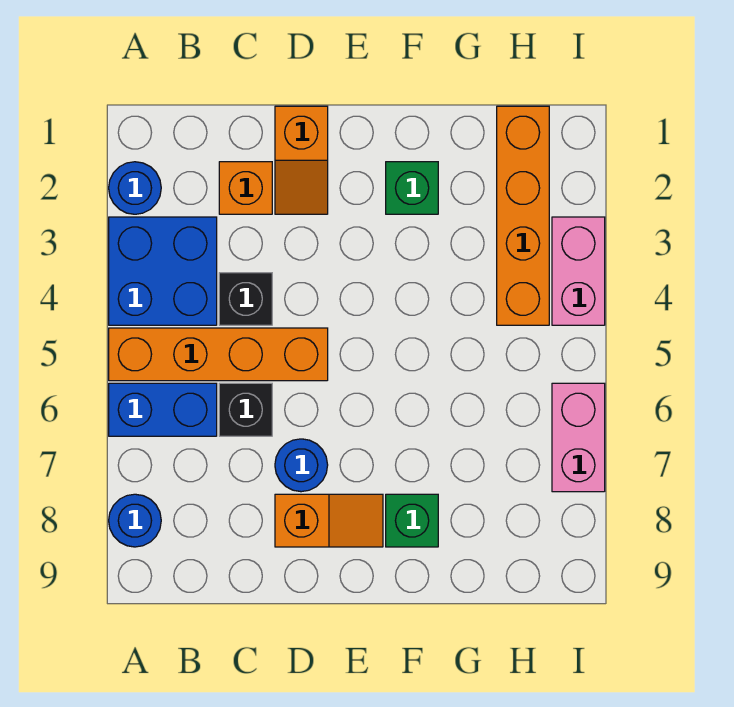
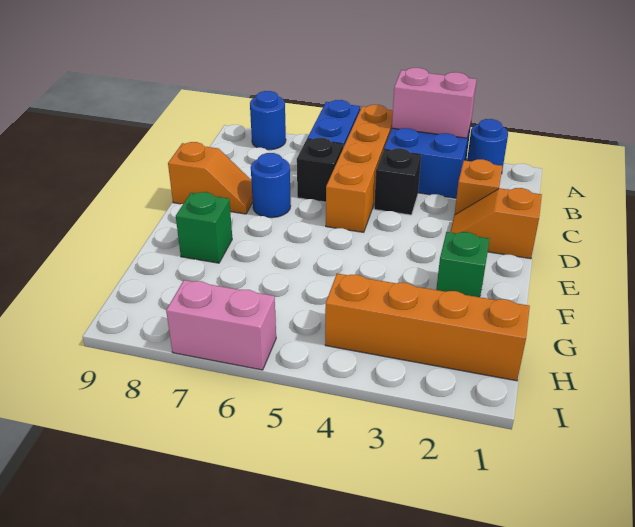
orange slope D8:E8 level 1 top D -> orange slope D8:D9 level 1 top 9
pink brick I3:I4 level 1 -> pink brick A3:A4 level 2

